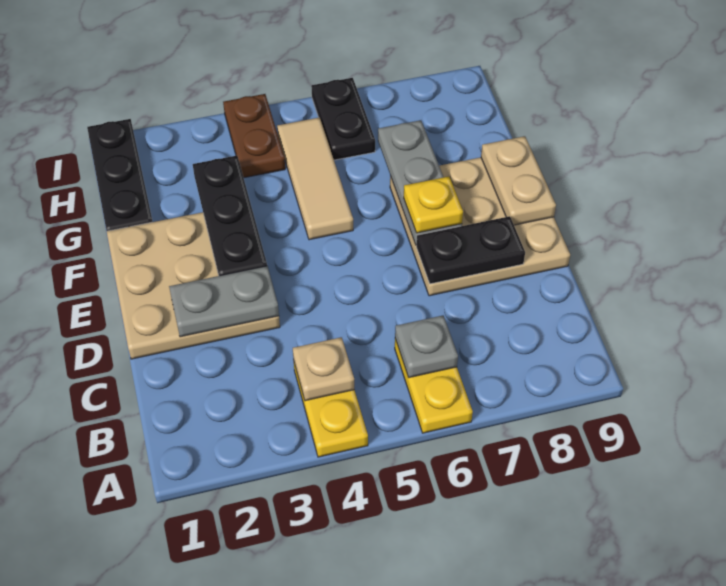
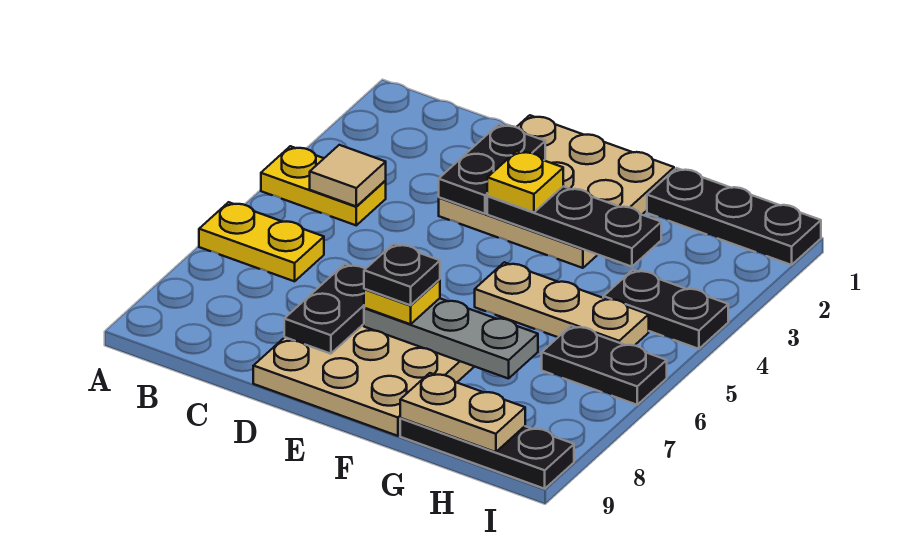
tan plate B4 level 2 -> tan tile B4 level 2
grey plate B6 level 2 -> none
grey plate D2:D3 level 2 -> black plate D2:D3 level 2
none -> yellow plate E3 level 3
none -> black plate E7 level 4
tan plate E9:F9 level 2 -> tan plate G9:H9 level 2
tan tile F5:H5 level 1 -> tan plate F5:H5 level 1
none -> black plate G9:I9 level 1
brown plate H4:I4 level 1 -> black plate H4:I4 level 1

